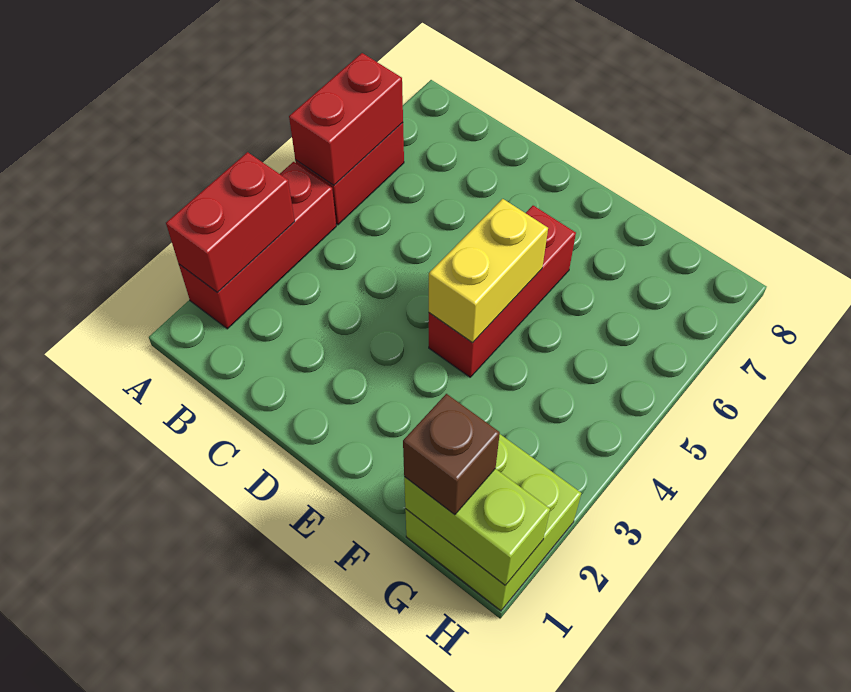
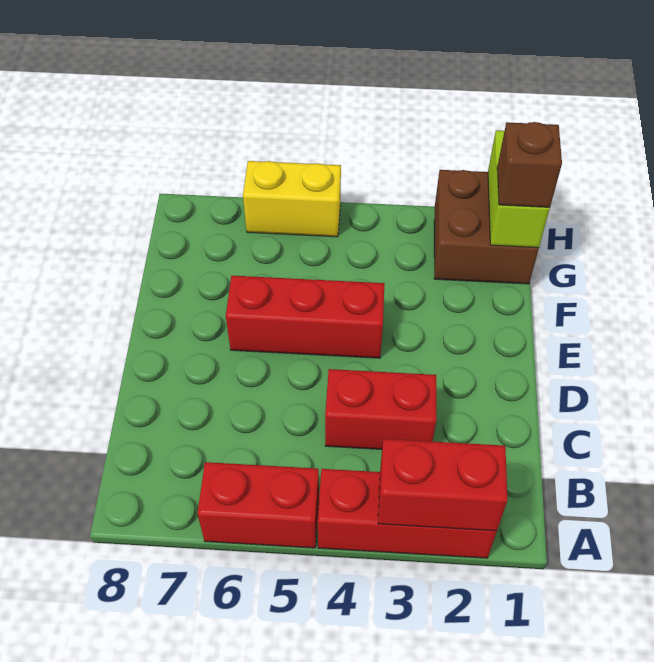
red brick A5:A6 level 2 -> red brick C3:C4 level 1
yellow brick E4:E5 level 2 -> yellow brick H5:H6 level 1
lime brick G1:H2 level 1 -> brown brick G1:H2 level 1

